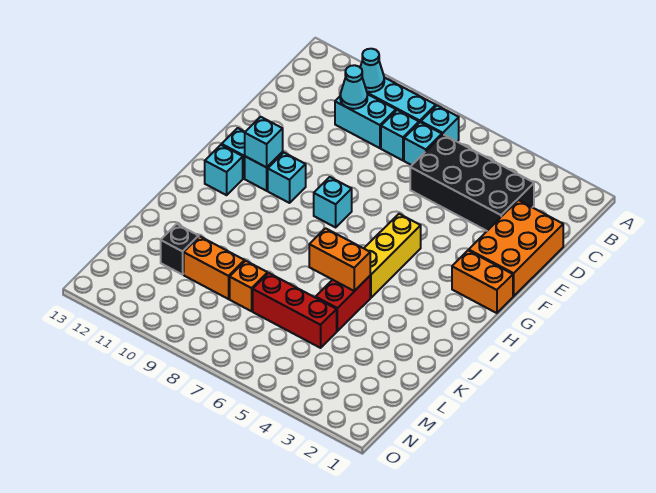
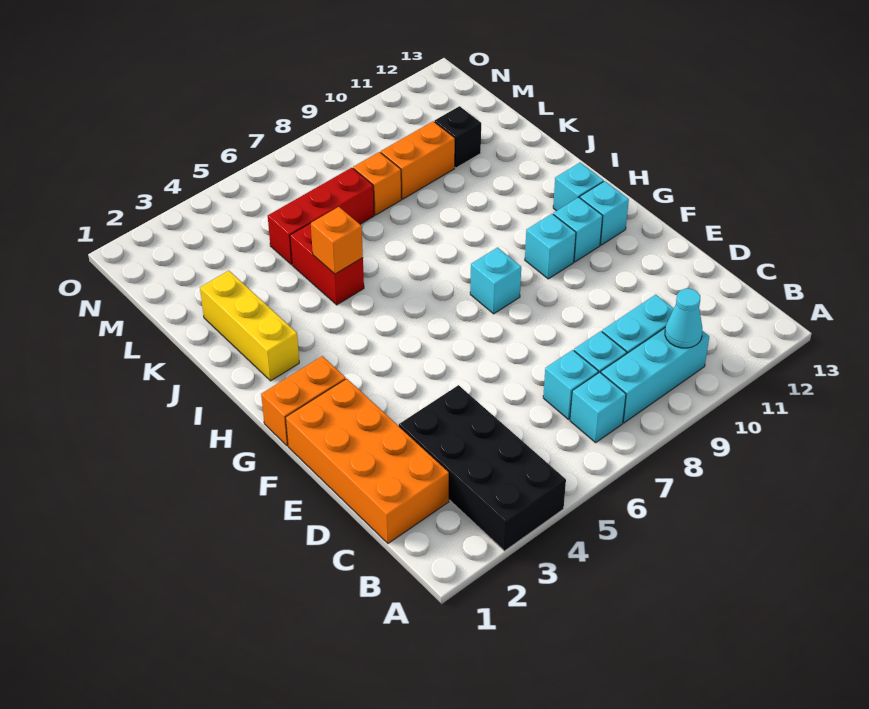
black brick C3:D6 level 1 -> black brick A3:D4 level 1
cyan cone C10 level 2 -> none
orange brick D1:F2 level 1 -> orange brick C1:F2 level 1
yellow brick G5:I5 level 1 -> yellow brick I2:K2 level 1
cyan brick G11 level 2 -> none
orange brick J5:J6 level 2 -> orange brick J5 level 2

